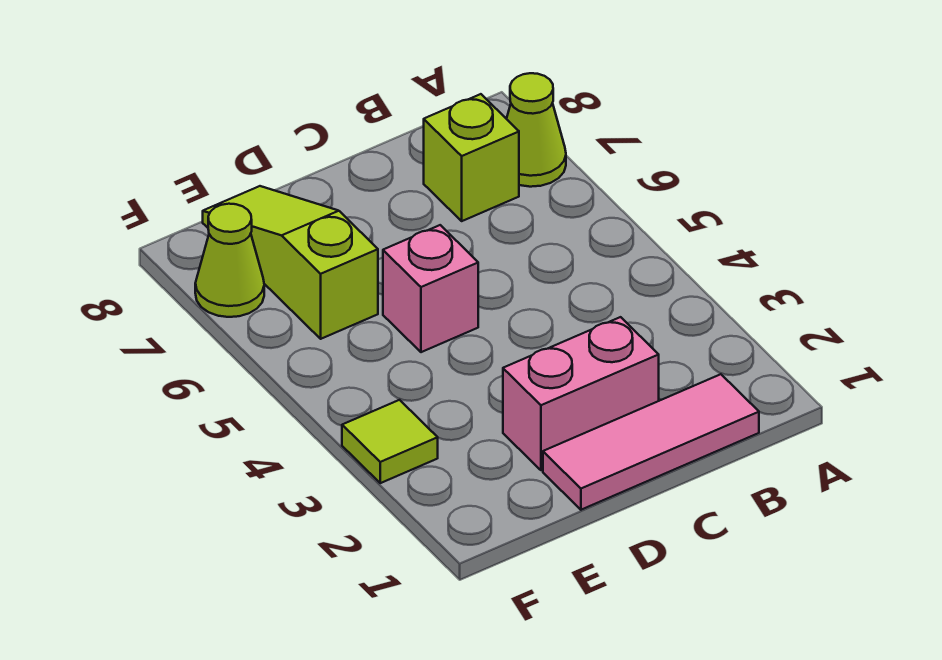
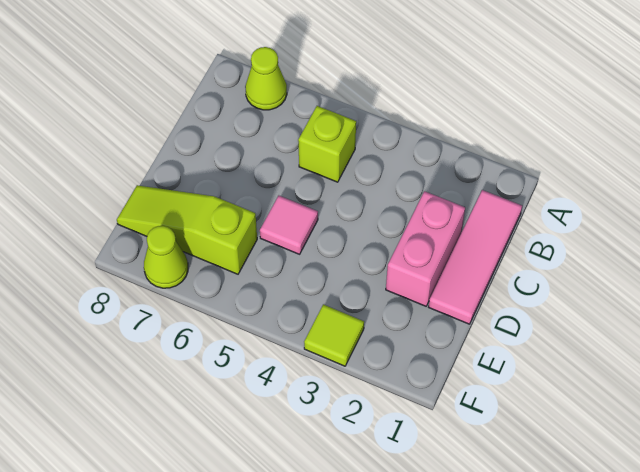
lime brick B7 level 1 -> lime brick B5 level 1
pink brick D5 level 1 -> pink tile D5 level 1

